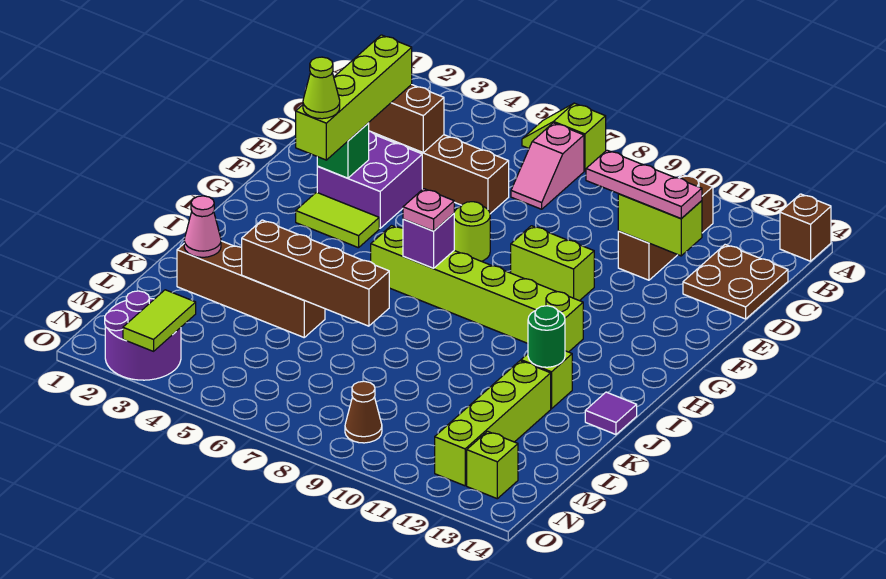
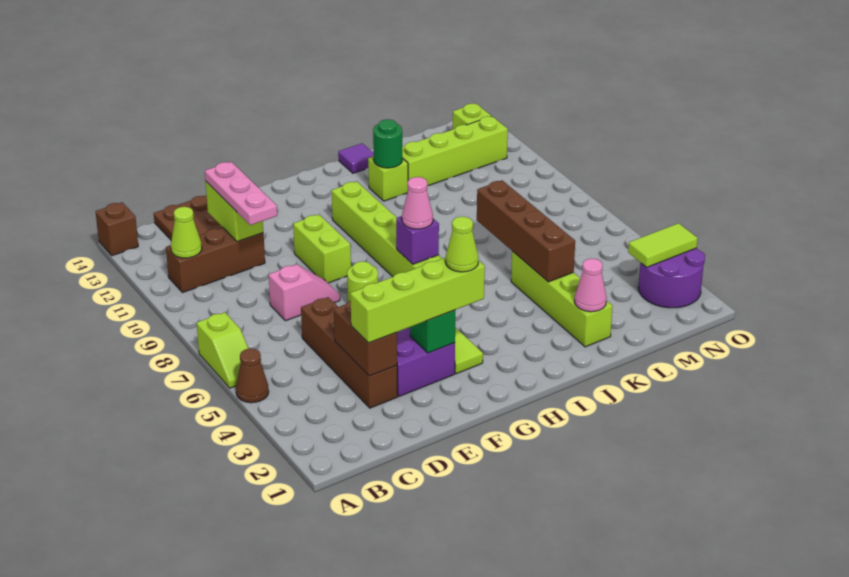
pink slope B7:C7 level 1 top B -> pink slope D8:E8 level 1 top D
none -> lime cone B11 level 2
pink plate H7 level 3 -> pink cone H7 level 3
brown brick K2:K5 level 1 -> lime brick K2:K5 level 1
brown cone N9 level 1 -> brown cone A5 level 1

